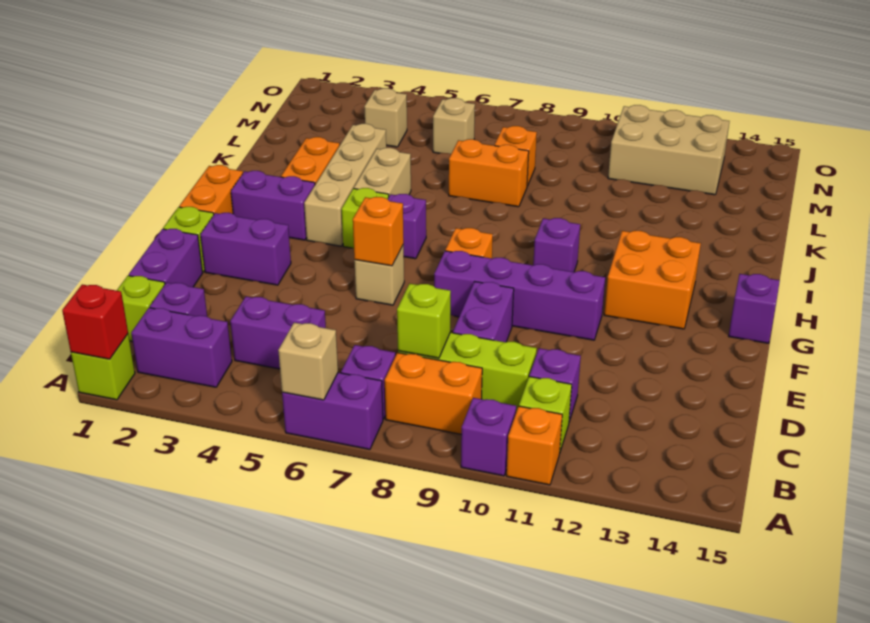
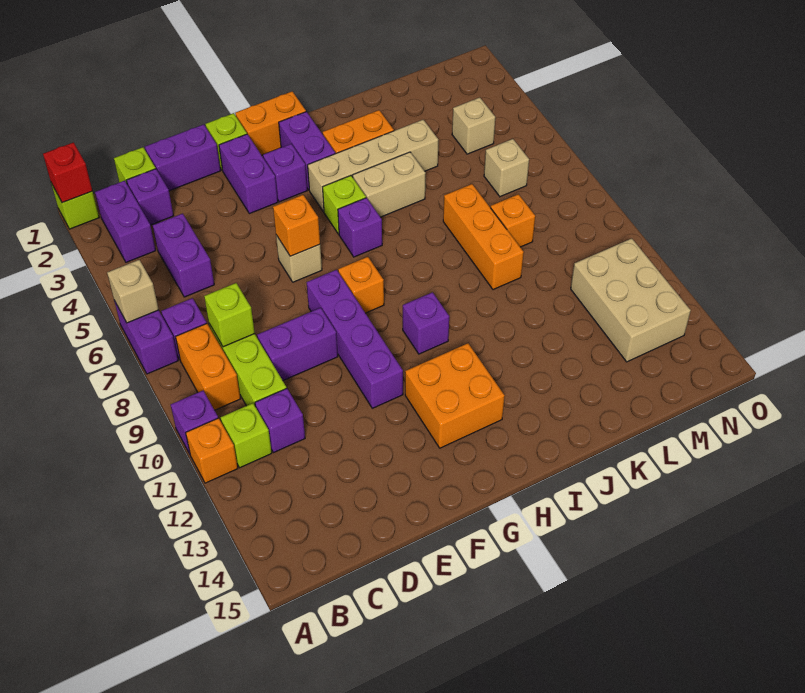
purple brick G15 level 1 -> purple brick G3 level 1
orange brick K7:K8 level 1 -> orange brick K7:K9 level 1

